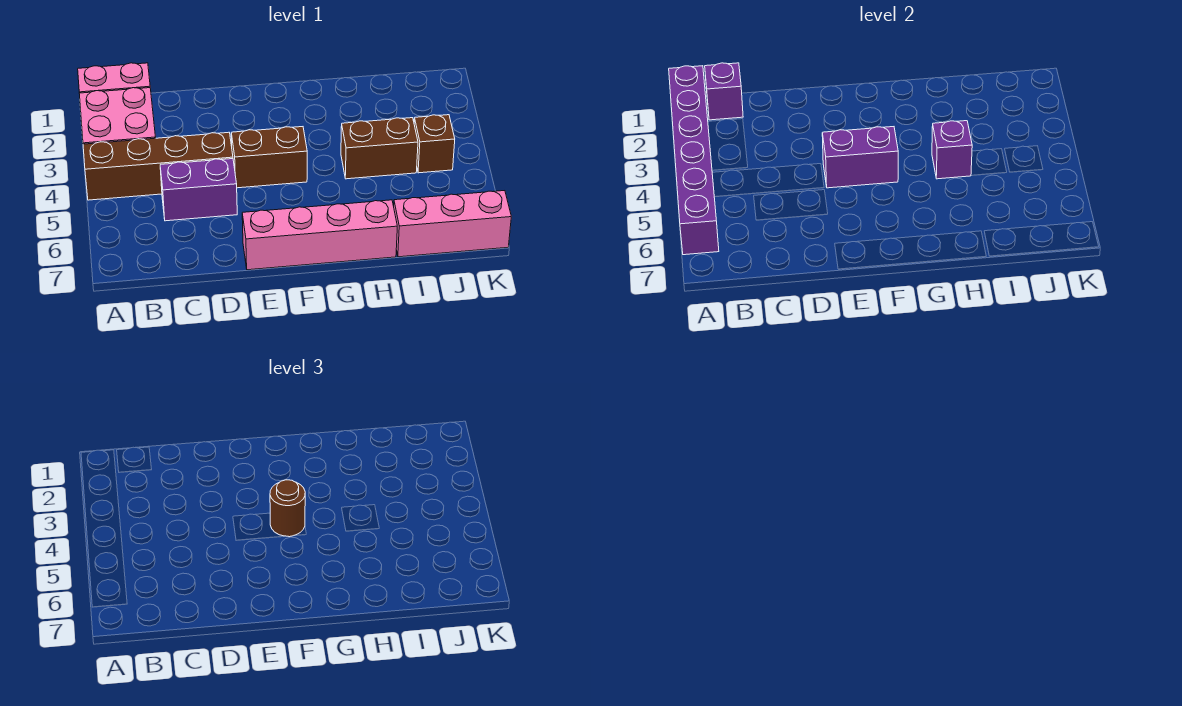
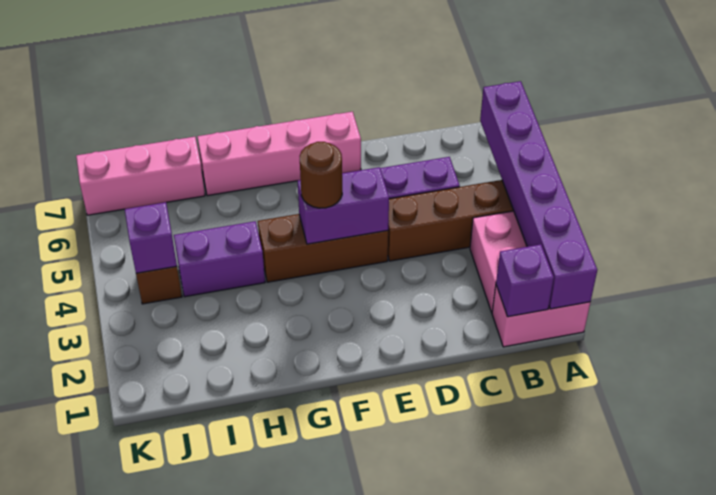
brown brick E4:F4 level 1 -> brown brick E4:G4 level 1
brown brick H4:I4 level 1 -> purple brick H4:I4 level 1
purple brick H4 level 2 -> purple brick J4 level 2

